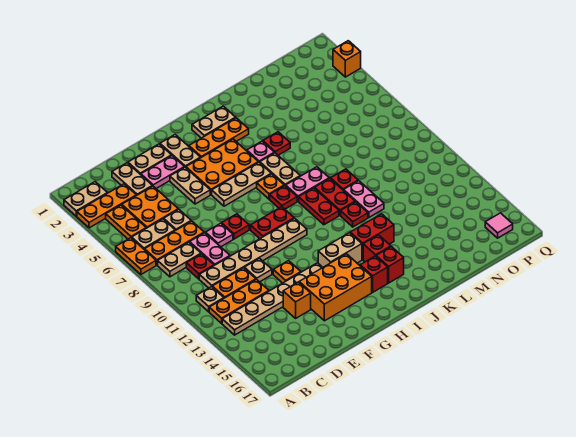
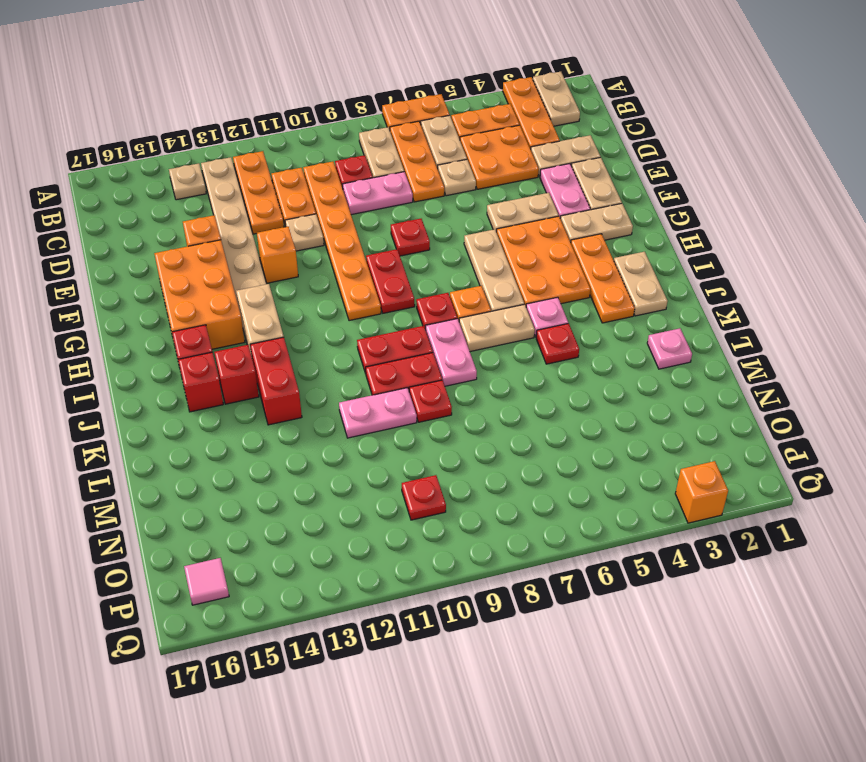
tan plate B11 level 1 -> tan plate B14 level 1
tan plate C10:H10 level 1 -> orange plate C10:H10 level 1
pink plate E8 level 1 -> pink plate L2 level 1
orange plate F12 level 1 -> orange brick F12 level 1
red plate K11 level 1 -> red plate O10 level 1

